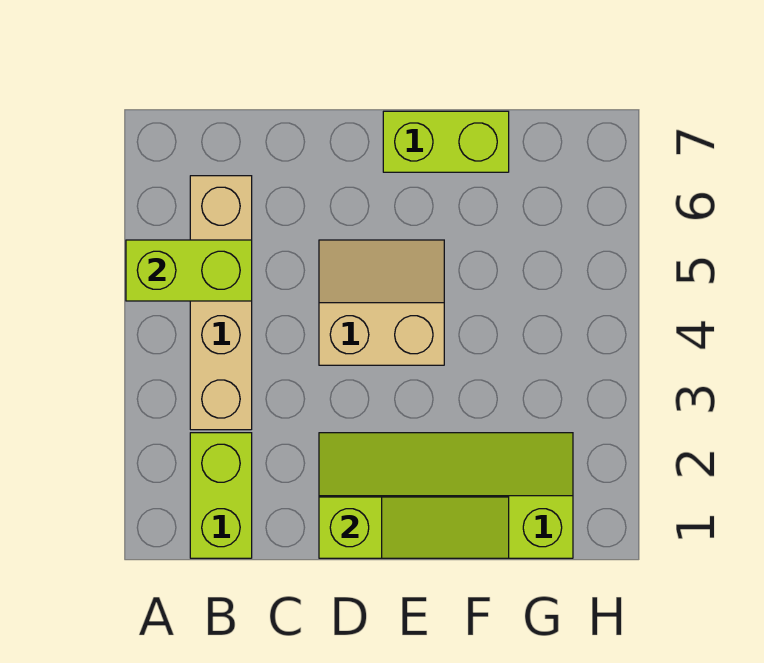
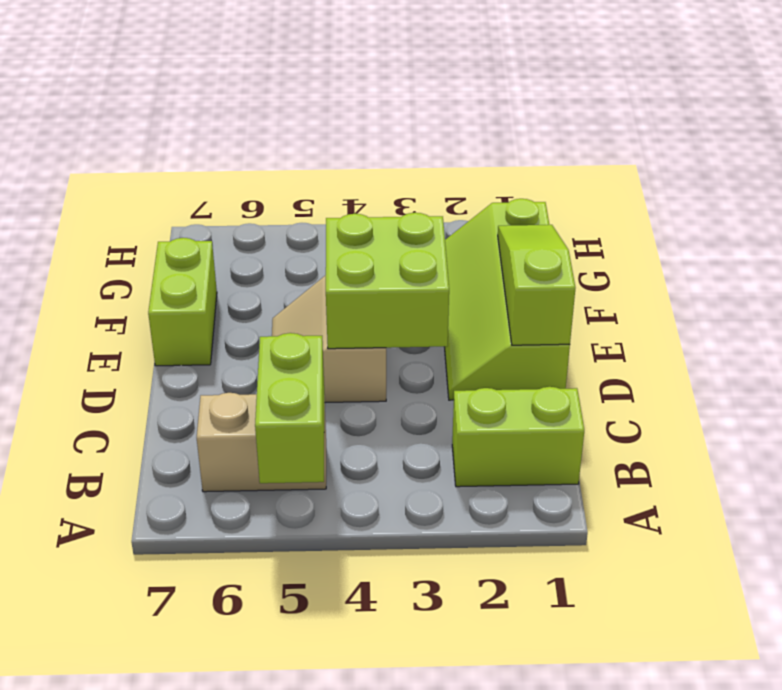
tan brick B3:B6 level 1 -> tan brick B5:B6 level 1
none -> lime brick D3:E4 level 2

